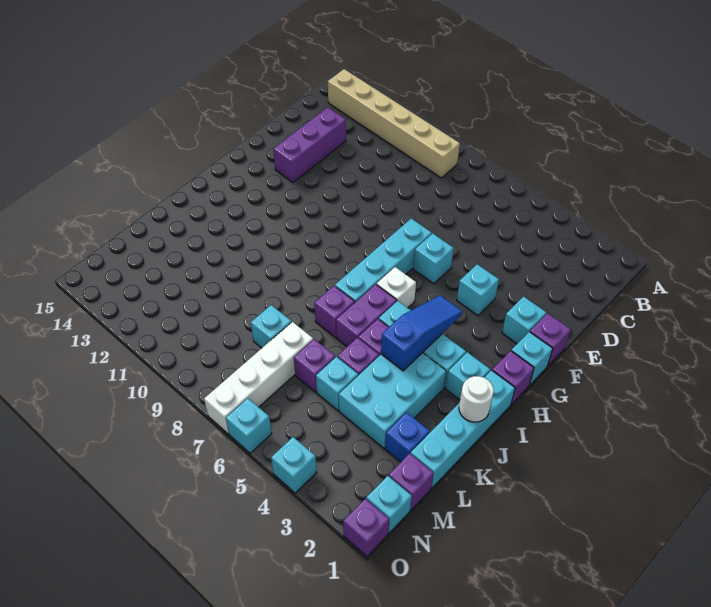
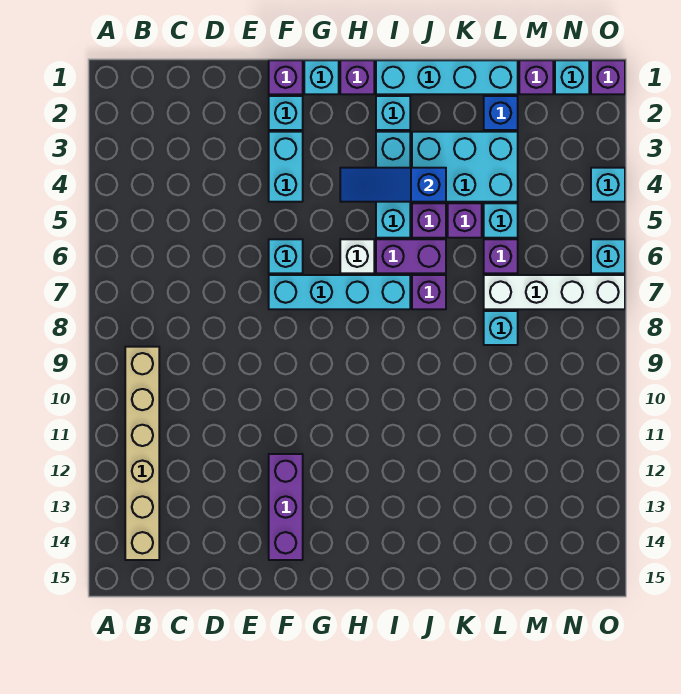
purple brick D13:F13 level 1 -> purple brick F12:F14 level 1
cyan brick F4 level 1 -> cyan brick F3:F4 level 1
white round brick J1 level 2 -> none

